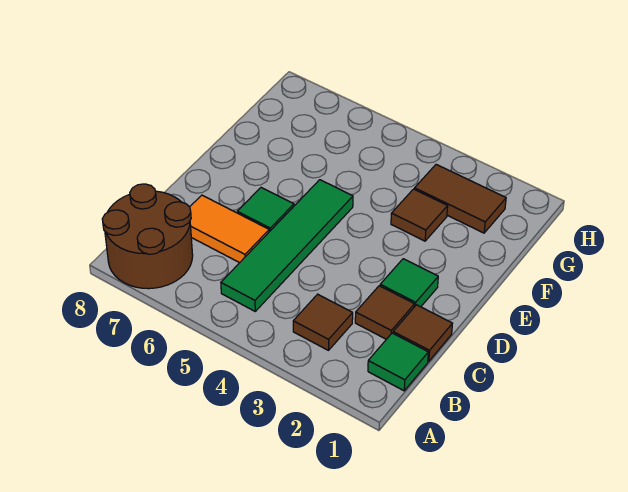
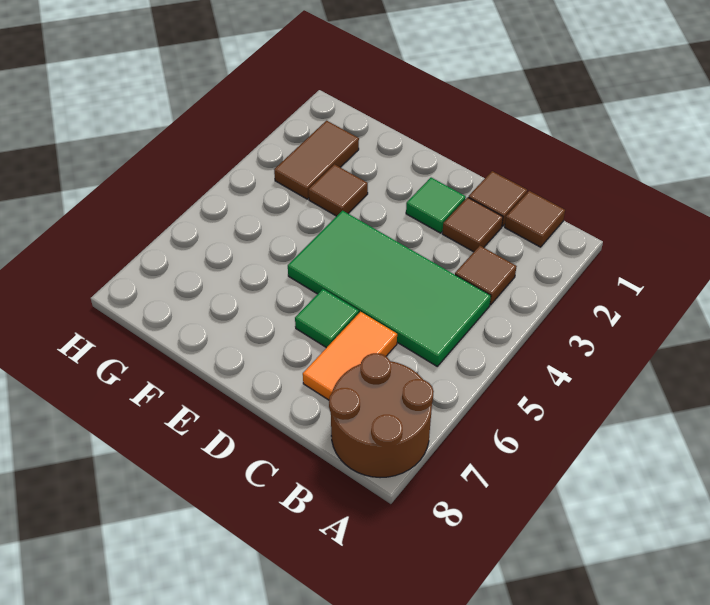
green tile B1 level 1 -> brown tile B1 level 1
green tile B5:E5 level 1 -> green tile B4:E5 level 1

